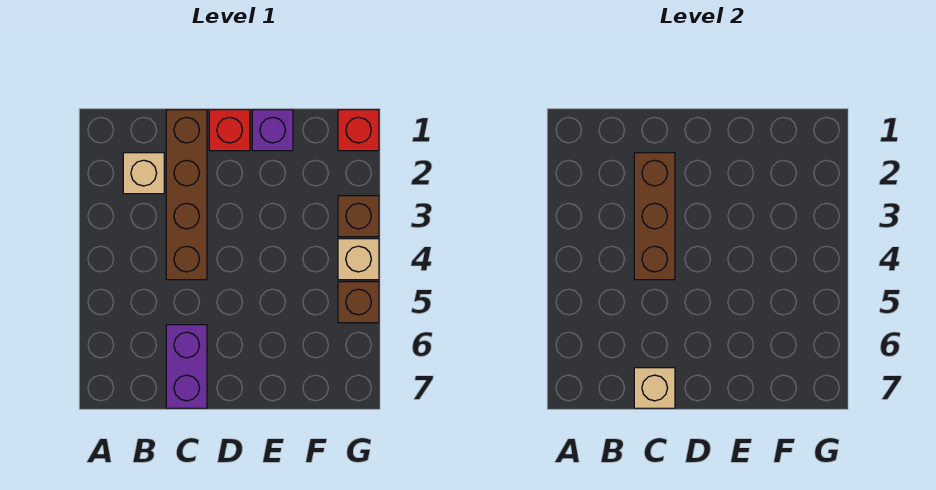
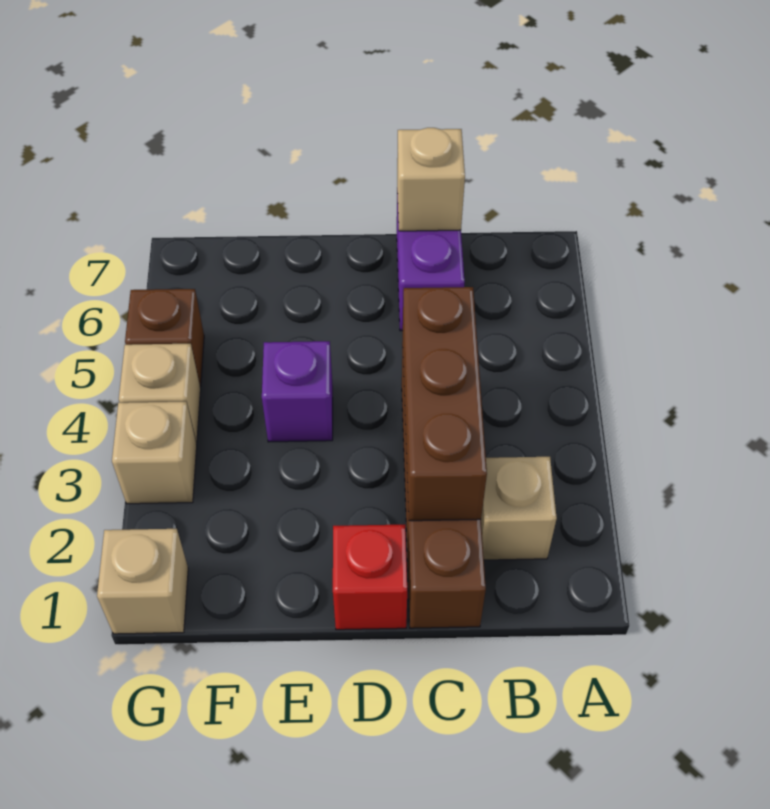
purple brick E1 level 1 -> purple brick E4 level 1
red brick G1 level 1 -> tan brick G1 level 1
brown brick G3 level 1 -> tan brick G3 level 1

